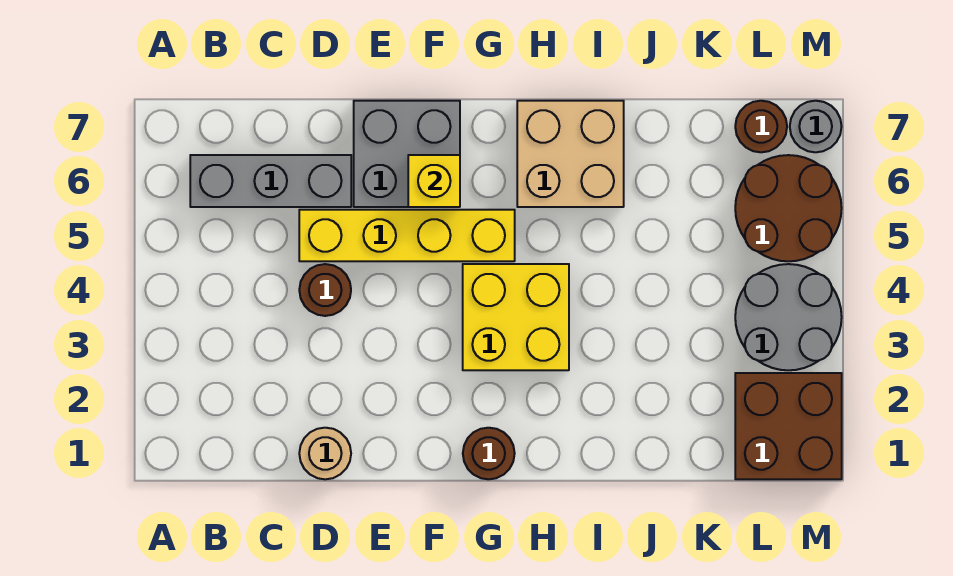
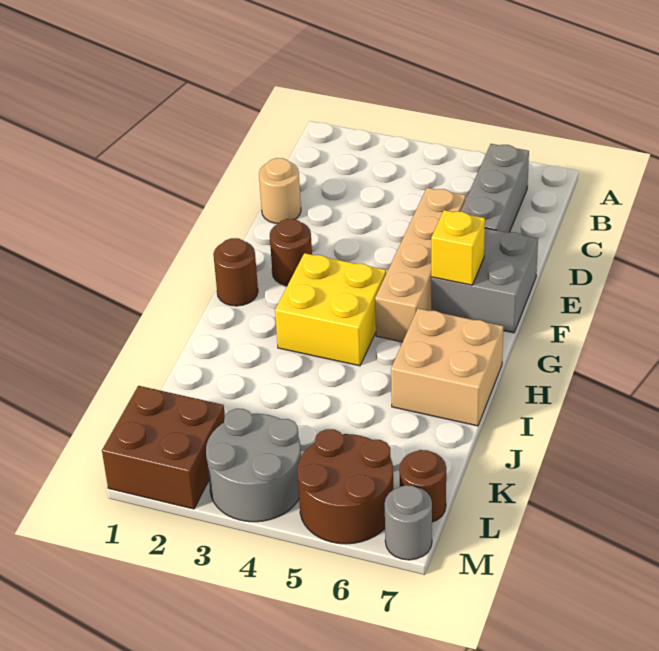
brown round brick D4 level 1 -> brown round brick F2 level 1
yellow brick D5:G5 level 1 -> tan brick D5:G5 level 1

